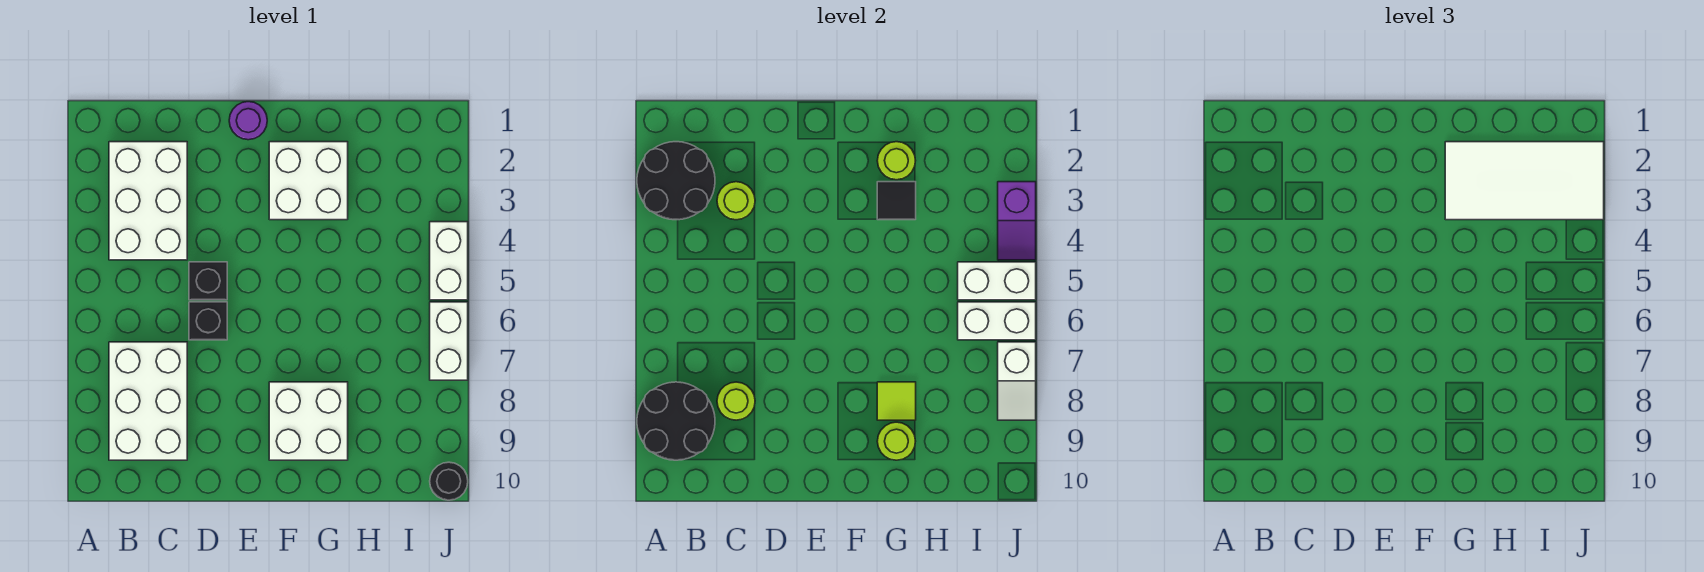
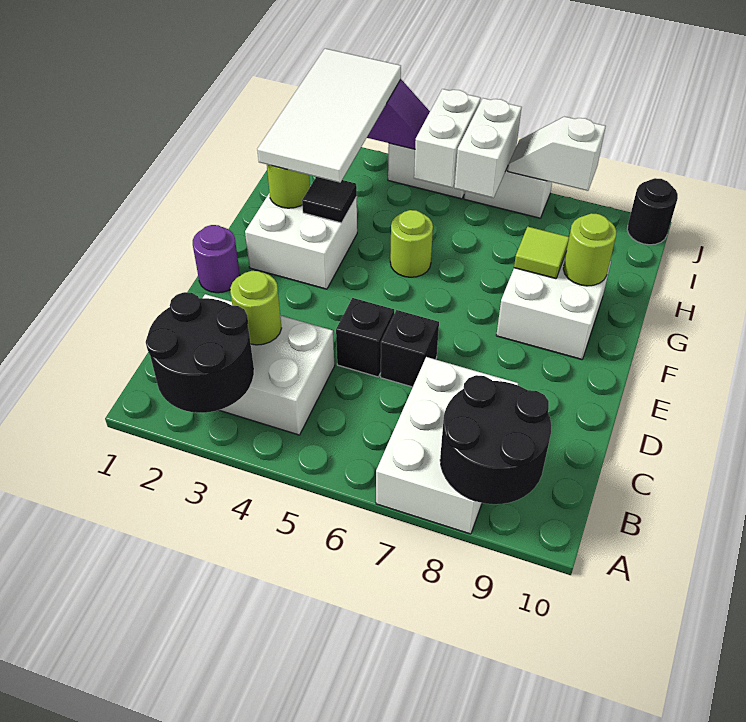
white brick B7:C9 level 1 -> white brick A7:C8 level 1
lime round brick C8 level 2 -> lime round brick G5 level 1
white slope J7:J8 level 2 top 7 -> white slope J7:J8 level 2 top 8

